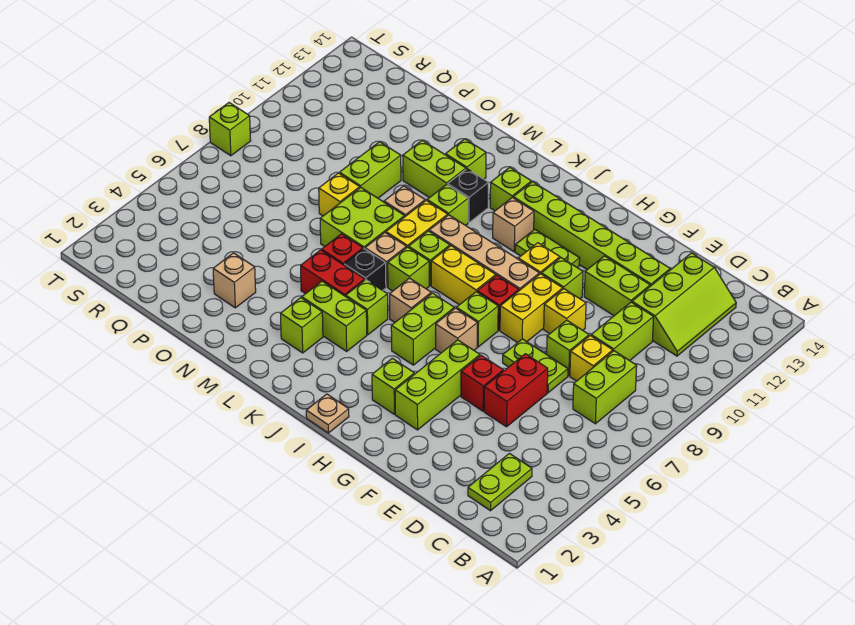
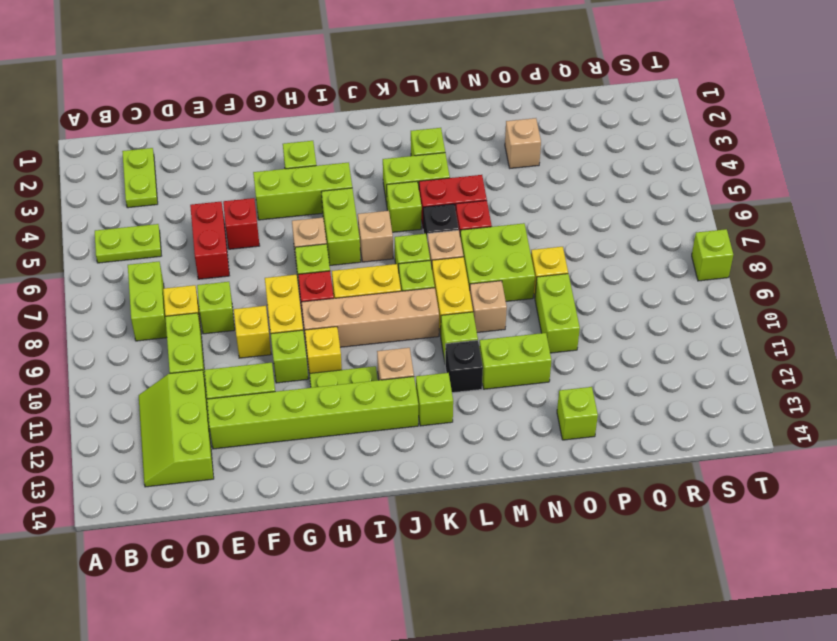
lime plate E7:F7 level 1 -> lime plate B5:C5 level 1
lime brick G3:G5 level 1 -> lime brick G4:I4 level 1
tan plate I1 level 1 -> none
lime brick M12 level 1 -> lime brick O13 level 1

